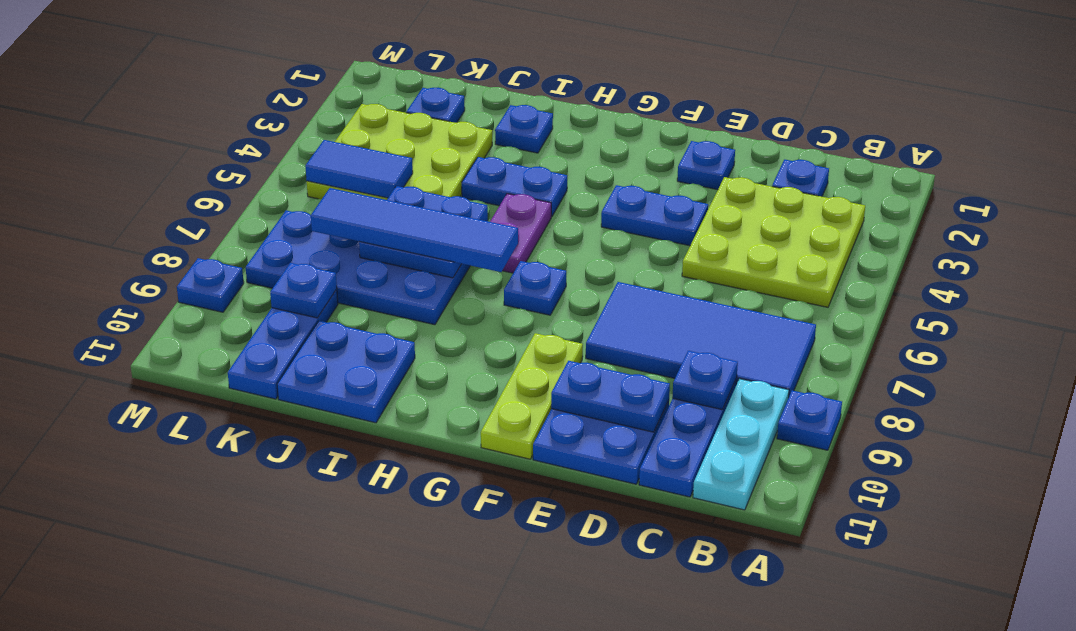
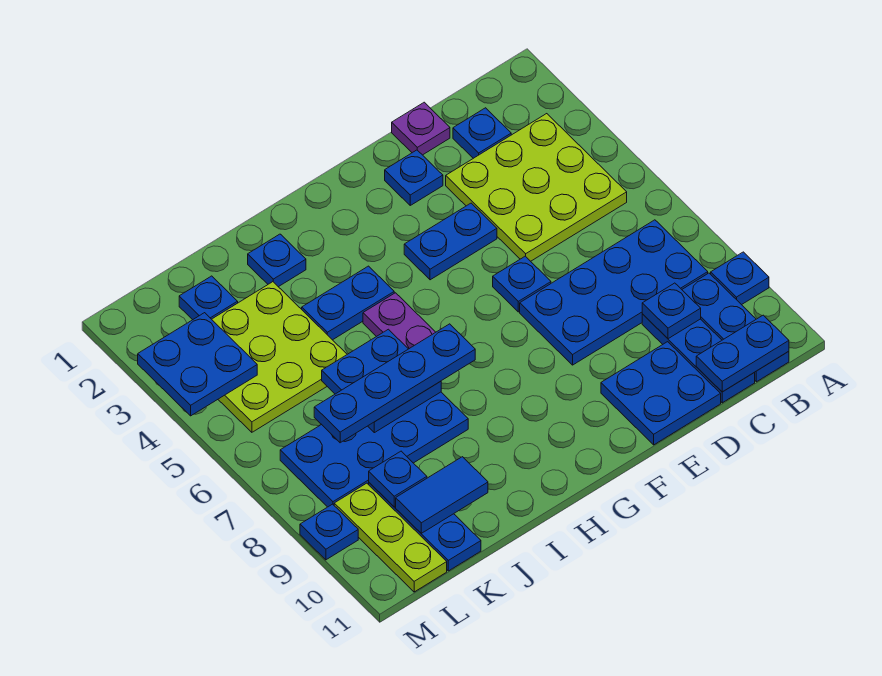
blue tile B7:E8 level 1 -> blue plate B7:E8 level 1
cyan plate B9:B11 level 1 -> blue plate B9:B11 level 1
none -> purple plate D1 level 1
blue plate D10:E10 level 2 -> blue plate B11:C11 level 2
lime plate F9:F11 level 1 -> lime plate L9:L11 level 1
blue plate G7 level 1 -> blue plate E6 level 1
blue tile H7:K7 level 3 -> blue plate H7:K7 level 3
blue plate I10:J11 level 1 -> blue plate L3:M4 level 2
blue tile K5:L5 level 2 -> blue tile J10:K10 level 2

